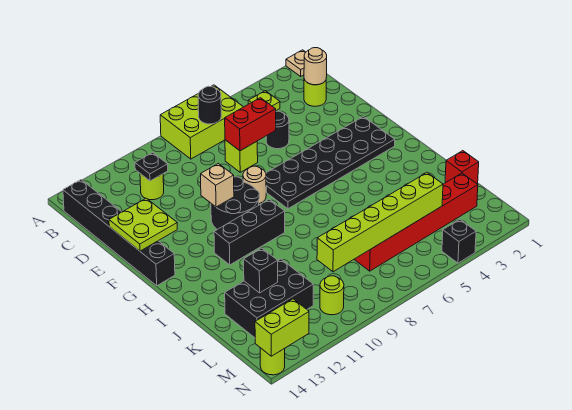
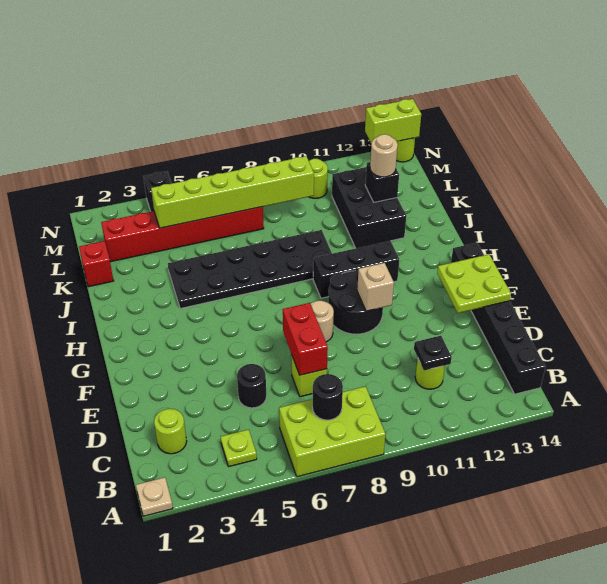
tan round brick C2 level 2 -> tan round brick K12 level 3
red brick D6:D7 level 2 -> red brick D7:E7 level 2
black plate F2:G7 level 1 -> black plate I4:J9 level 1
black brick K11:L13 level 1 -> black brick J11:L12 level 1

